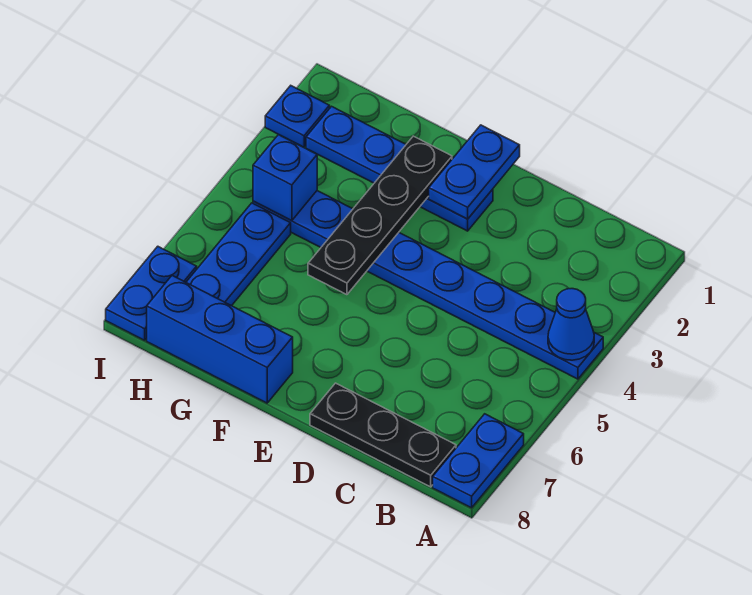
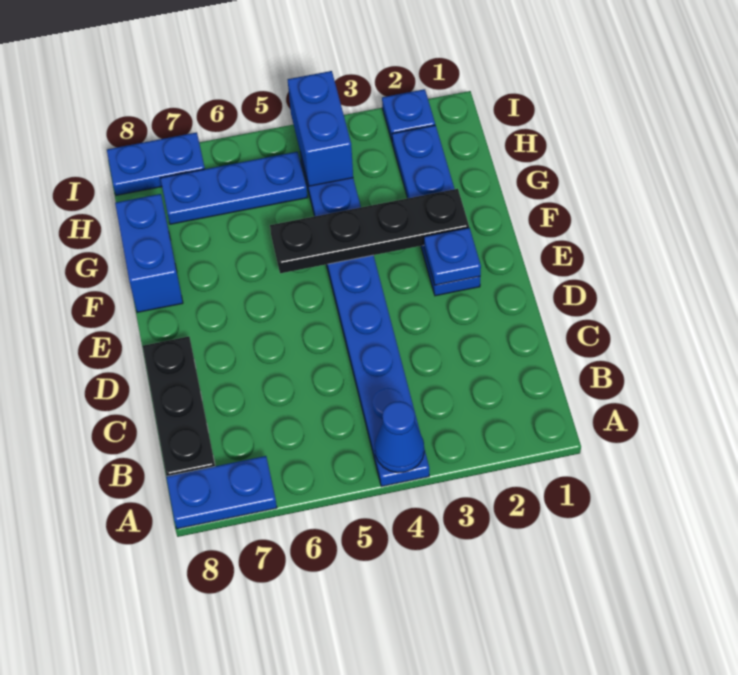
blue plate E1:E2 level 2 -> blue plate E2 level 2
blue brick F8:H8 level 1 -> blue brick F8:G8 level 1
blue brick H4 level 2 -> blue brick H4:I4 level 2

